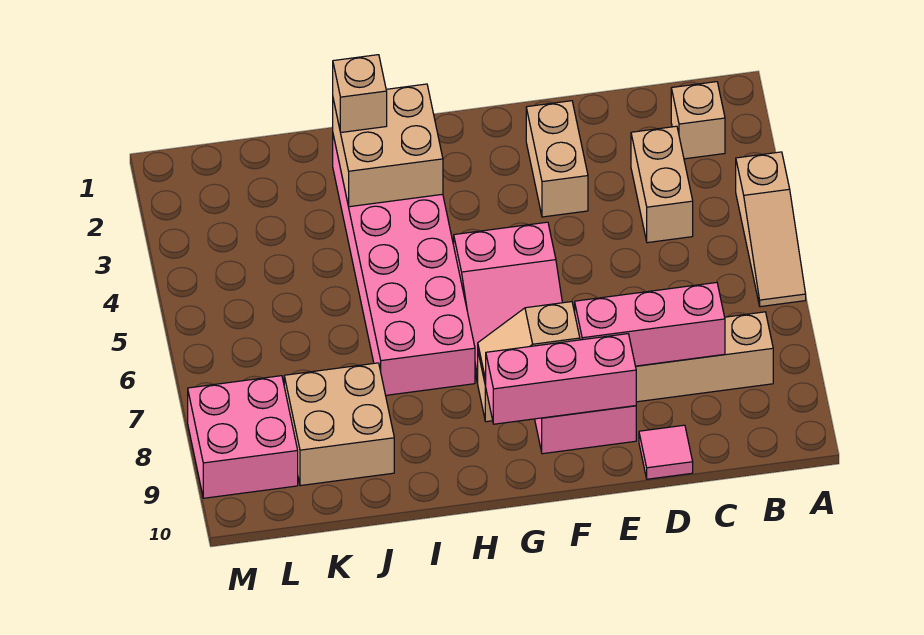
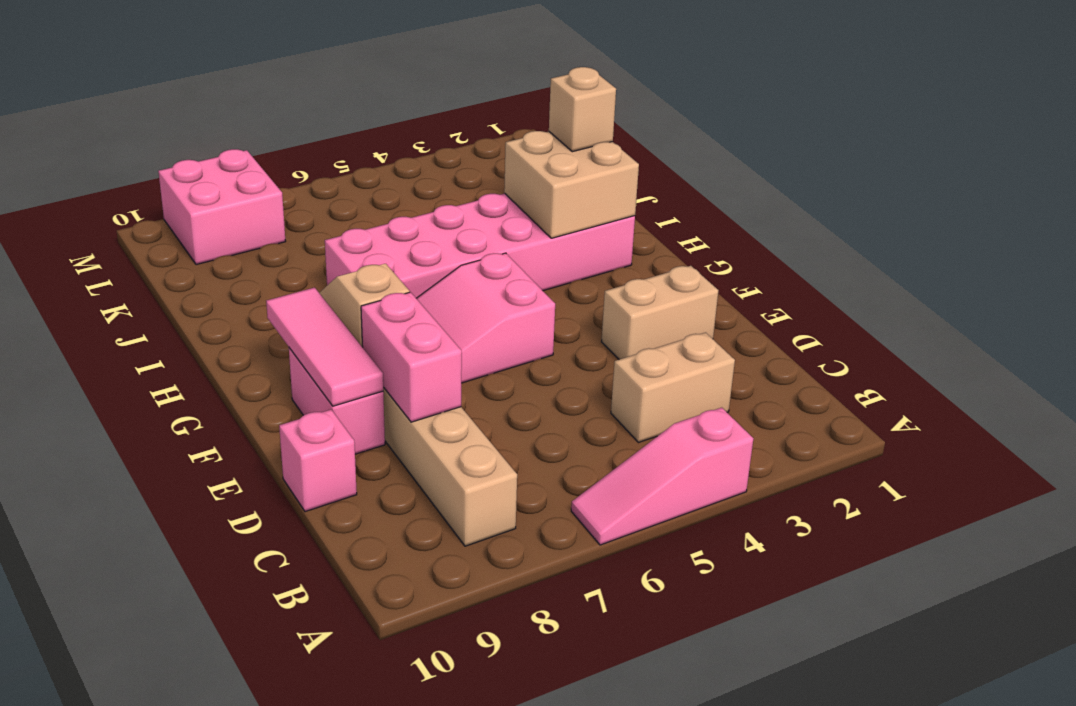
tan slope A4:A6 level 1 top 4 -> pink slope A4:A6 level 1 top 4
tan brick B2 level 1 -> none
pink brick C8:E8 level 2 -> pink brick D8:E8 level 2
pink tile D10 level 1 -> pink brick D10 level 1
pink brick E9:G9 level 2 -> pink tile E9:G9 level 2
tan brick J8:K9 level 1 -> none

